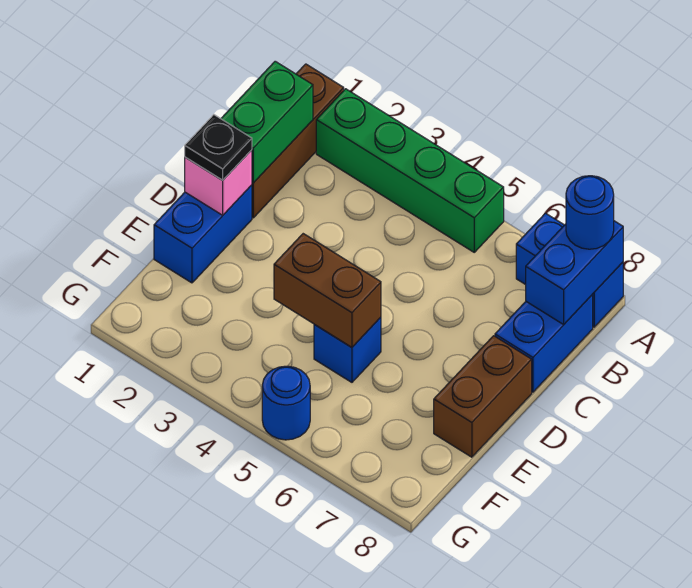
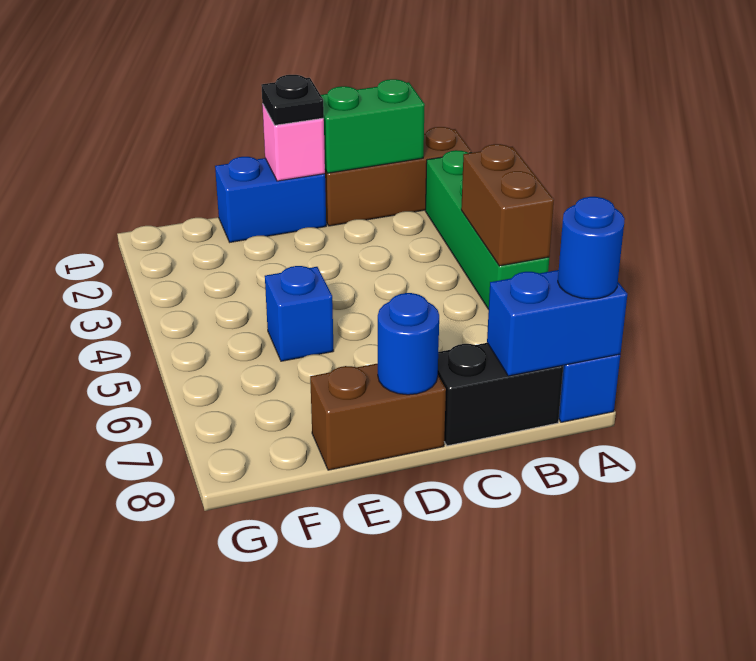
blue brick B8:C8 level 1 -> black brick B8:C8 level 1
brown brick E4:E5 level 2 -> brown brick A4:A5 level 2
blue round brick G5 level 1 -> blue round brick D8 level 2

